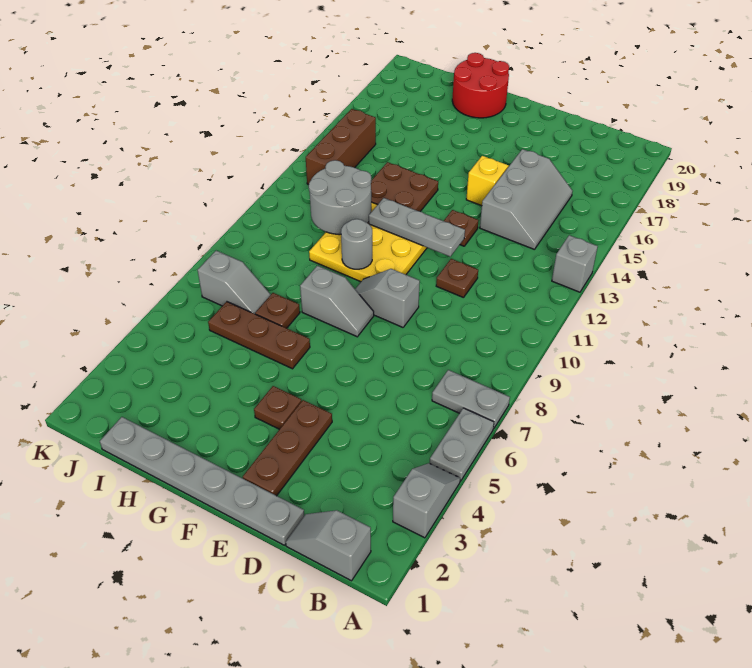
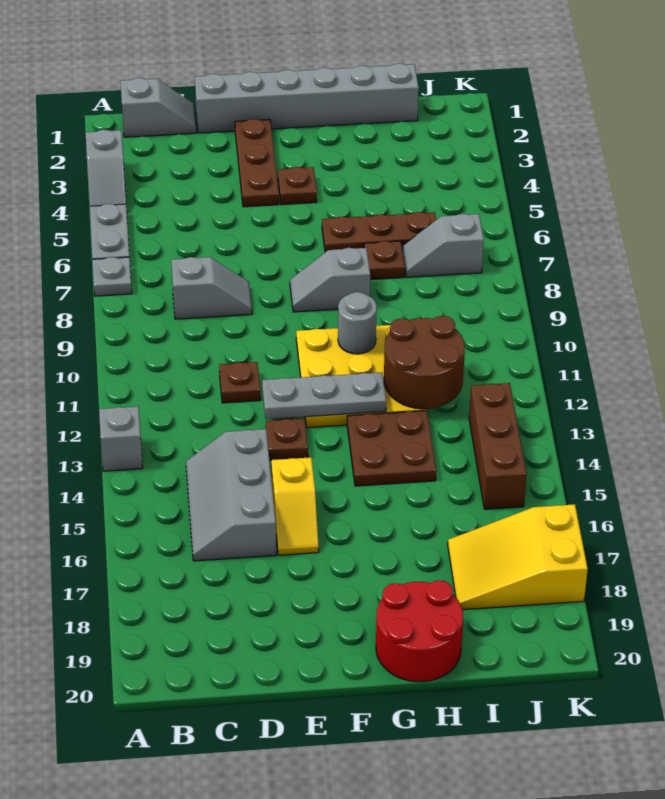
grey plate A7:B7 level 1 -> grey plate A7 level 1
grey plate D1:I1 level 1 -> grey brick D1:I1 level 1
grey slope E9:F9 level 1 top E -> grey slope C8:D8 level 1 top C
grey round brick H11:I12 level 2 -> brown round brick H11:I12 level 2
none -> yellow slope I17:K18 level 1 top K

